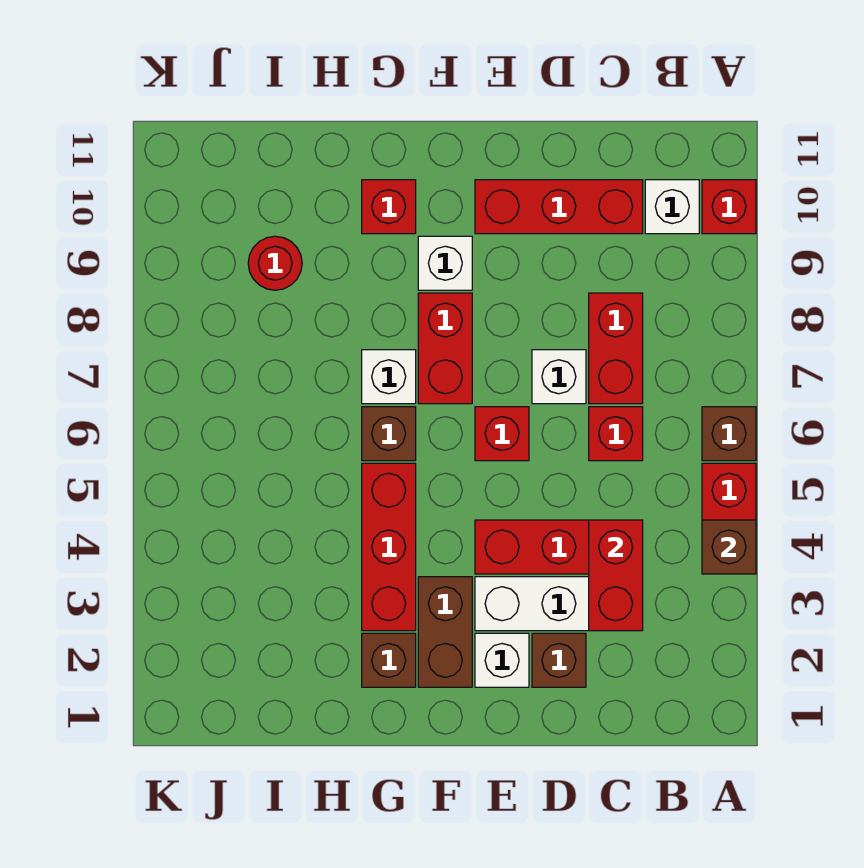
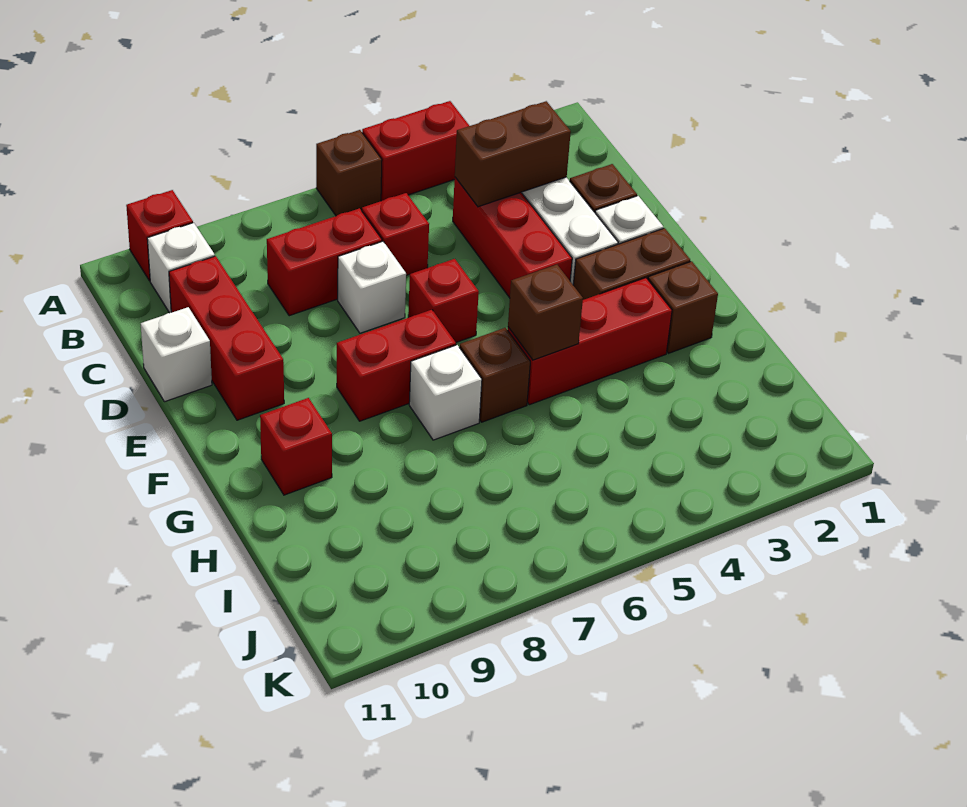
brown brick A4 level 2 -> brown brick G5 level 2
red brick C3:C4 level 2 -> brown brick C3:C4 level 2
white brick F9 level 1 -> white brick D11 level 1
red round brick I9 level 1 -> none

